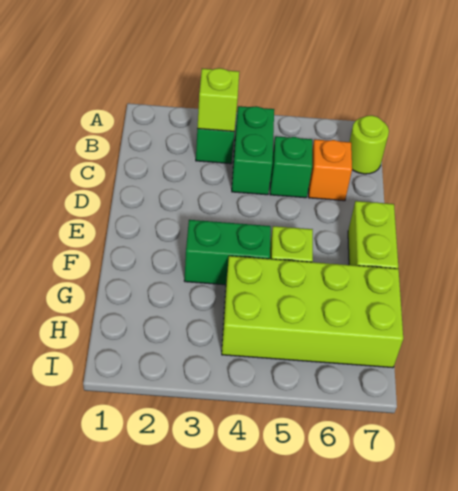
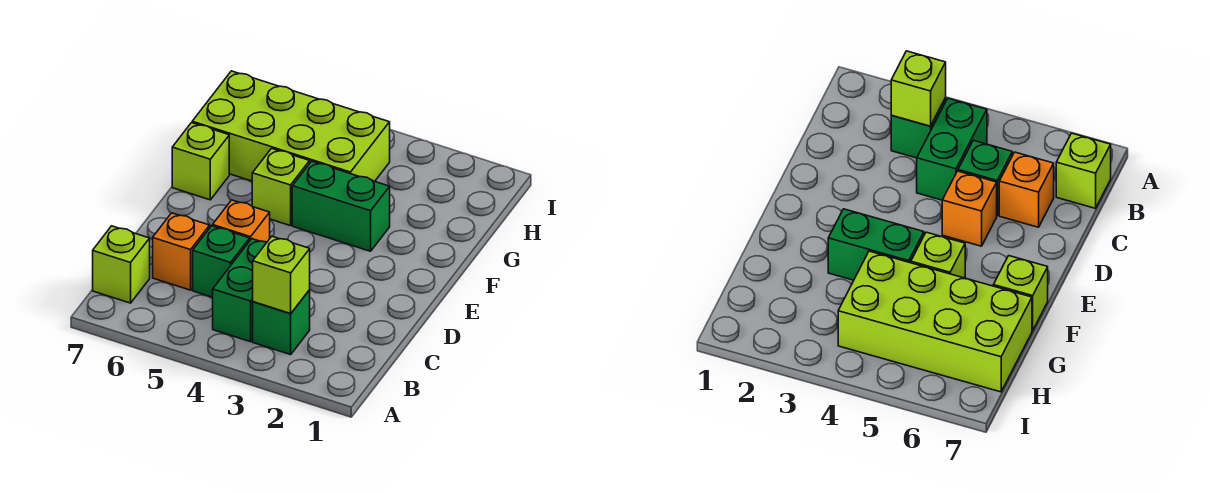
lime round brick B7 level 1 -> lime brick B7 level 1
none -> orange brick D5 level 1
lime brick E7:F7 level 1 -> lime brick F7 level 1

